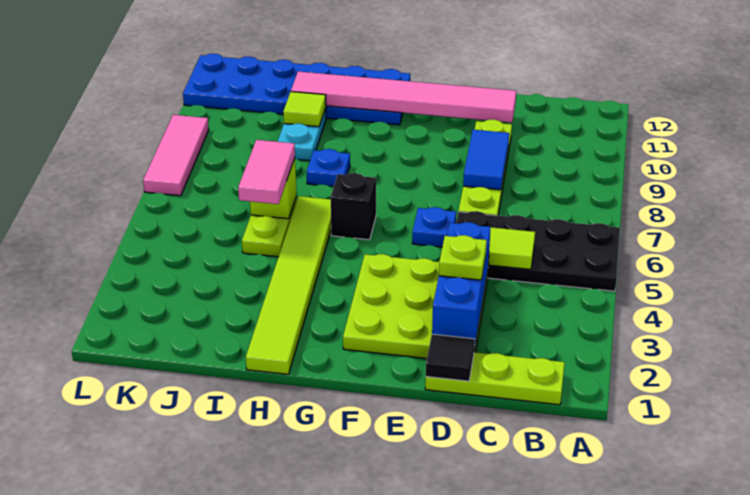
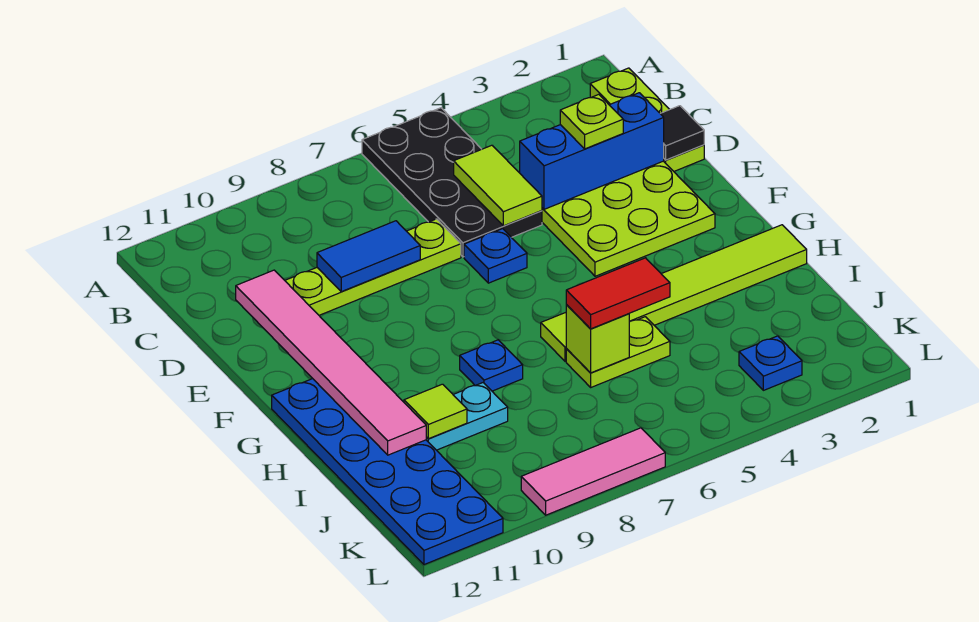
black brick G6 level 1 -> none
pink tile I5:I6 level 3 -> red tile I5:I6 level 3
none -> blue plate K3 level 1

